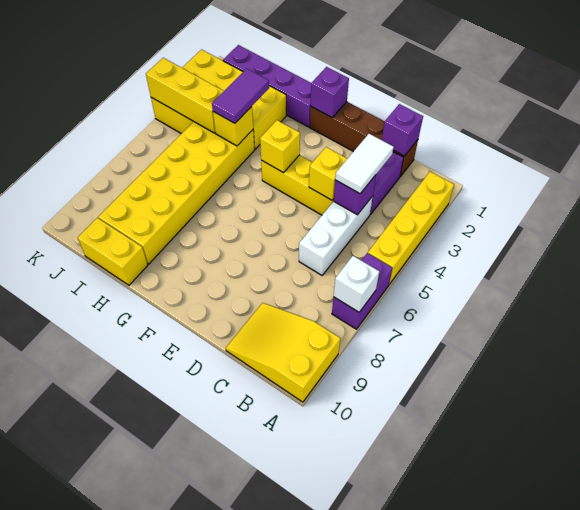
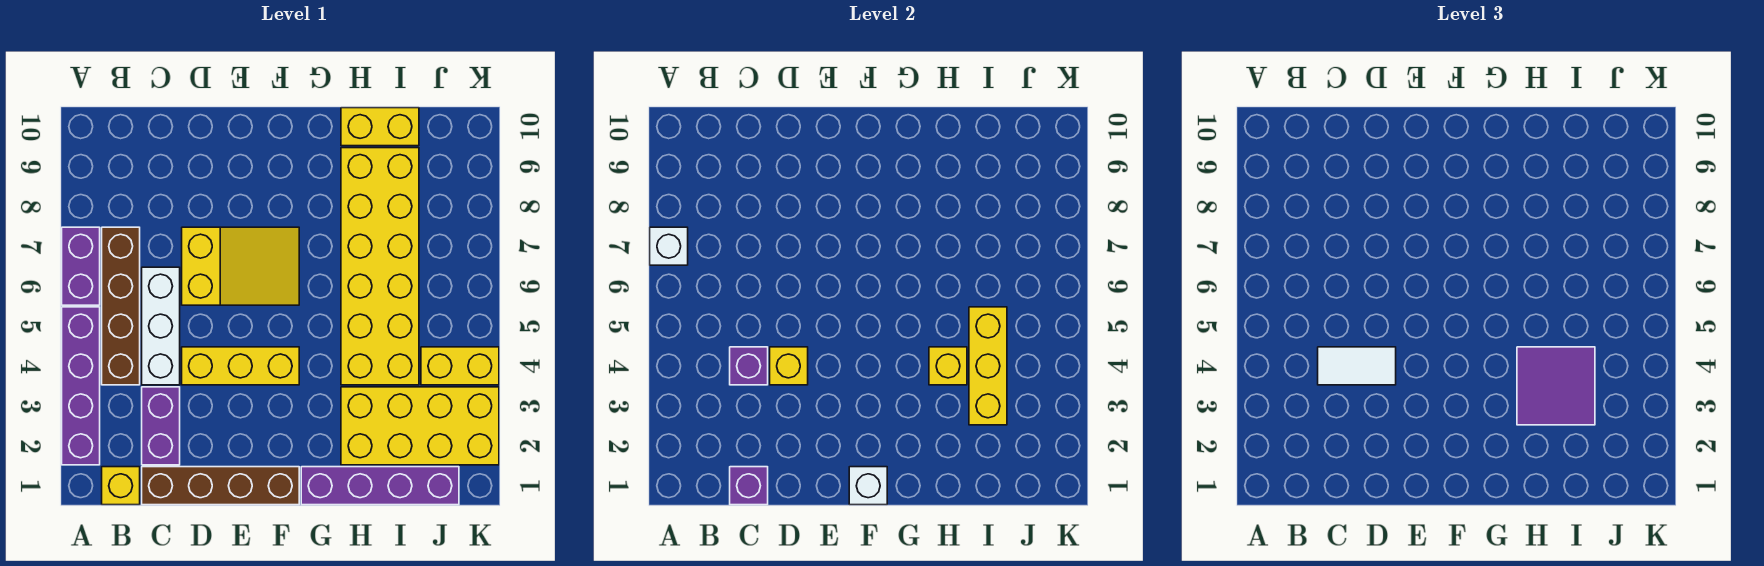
yellow brick A2:A5 level 1 -> purple brick A2:A5 level 1
yellow slope A9:C10 level 1 top A -> yellow slope D6:F7 level 1 top D
none -> brown brick B4:B7 level 1
white tile C3:C4 level 3 -> white tile C4:D4 level 3
purple brick F1 level 2 -> white brick F1 level 2
yellow brick F4 level 2 -> yellow brick B1 level 1
purple tile H3:H4 level 3 -> purple tile H3:I4 level 3
yellow brick I4:K4 level 2 -> yellow brick I3:I5 level 2

